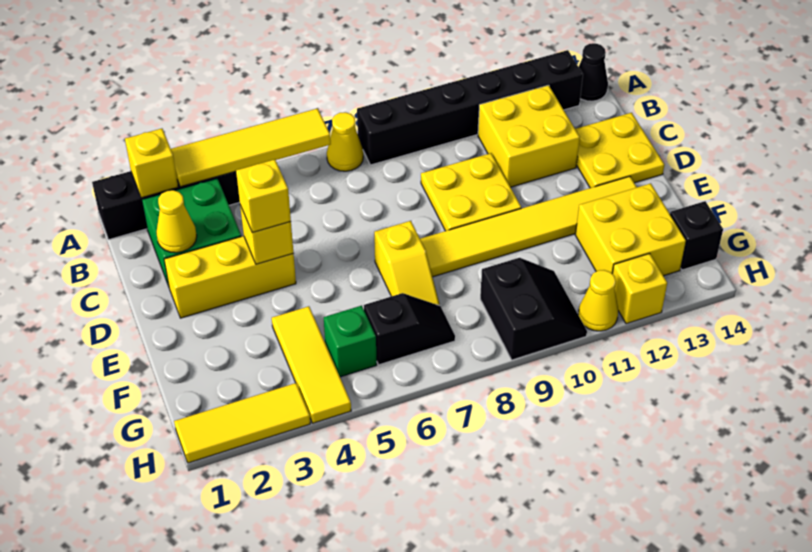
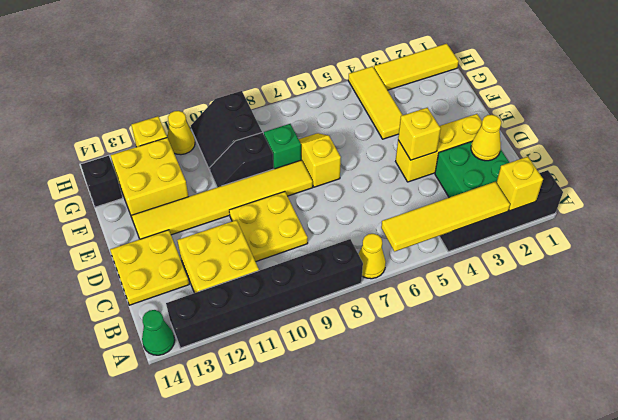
black cone A14 level 1 -> green cone A14 level 1
yellow brick D4 level 3 -> none
green brick G5 level 1 -> green brick F8 level 1
black slope G6:G7 level 1 top 6 -> black slope F9:F10 level 1 top 9

